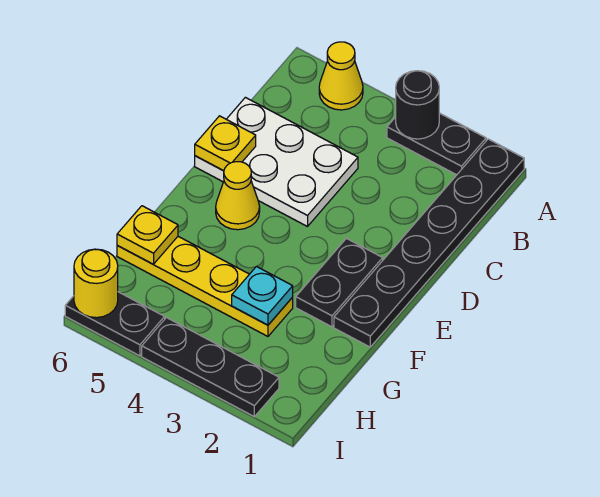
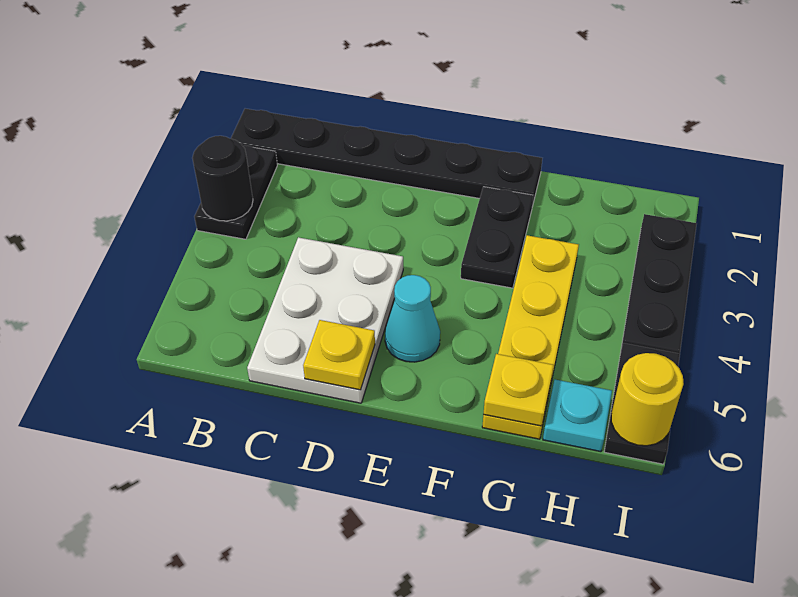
yellow cone A5 level 1 -> none
black plate E2:F2 level 1 -> black plate F2:F3 level 1
yellow cone E5 level 1 -> cyan cone E5 level 1
cyan plate G3 level 2 -> cyan plate H6 level 1

